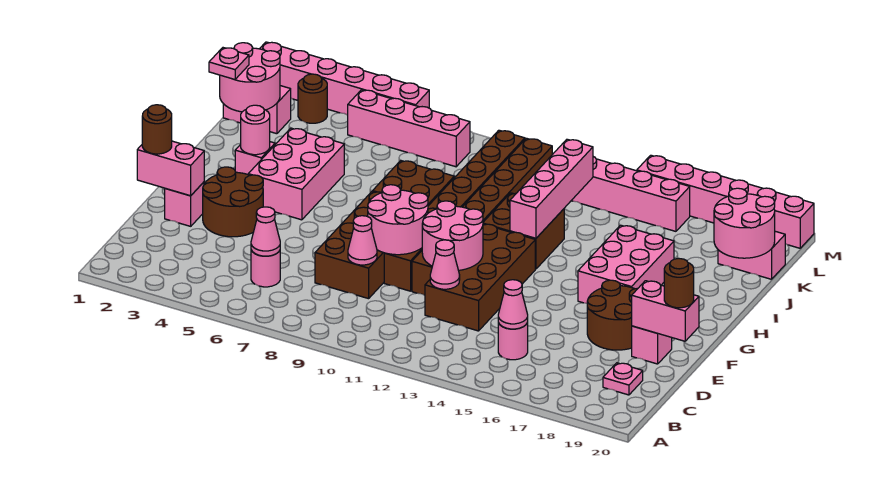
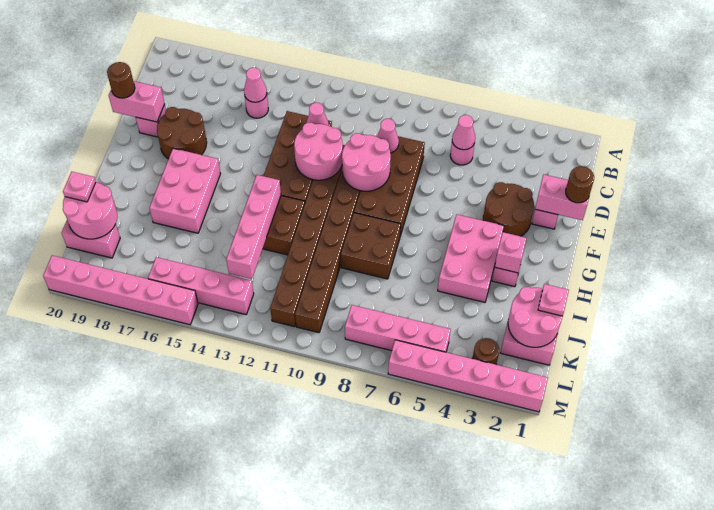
pink plate C19 level 1 -> pink plate J20 level 3
pink round brick H3 level 2 -> pink brick H3 level 2

